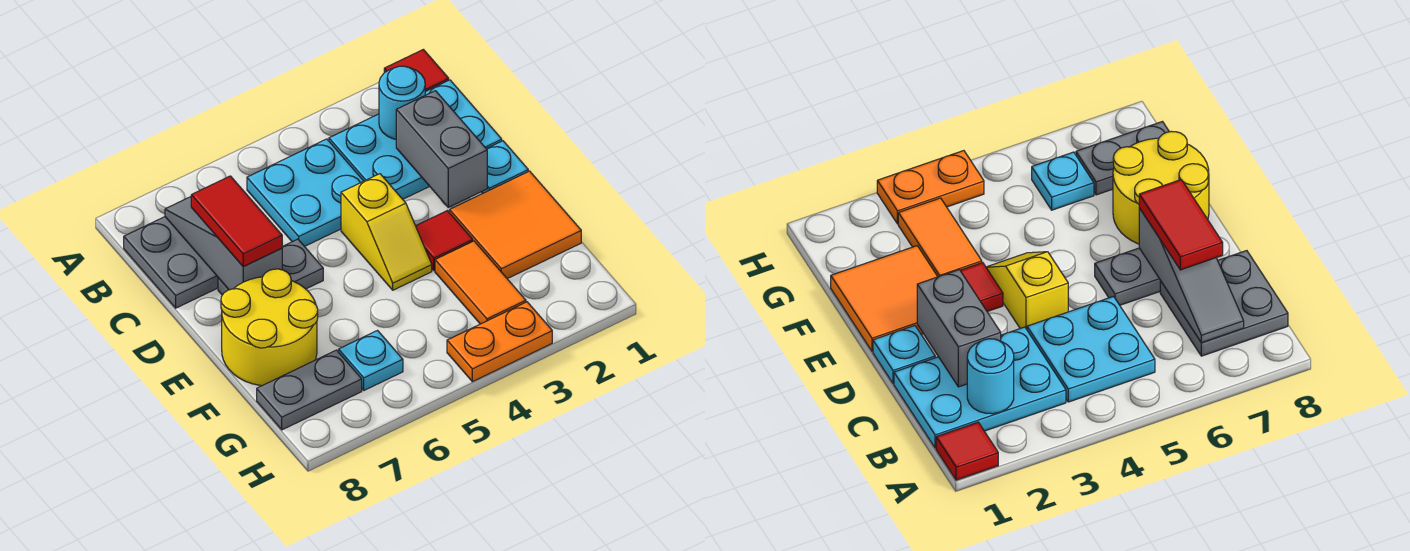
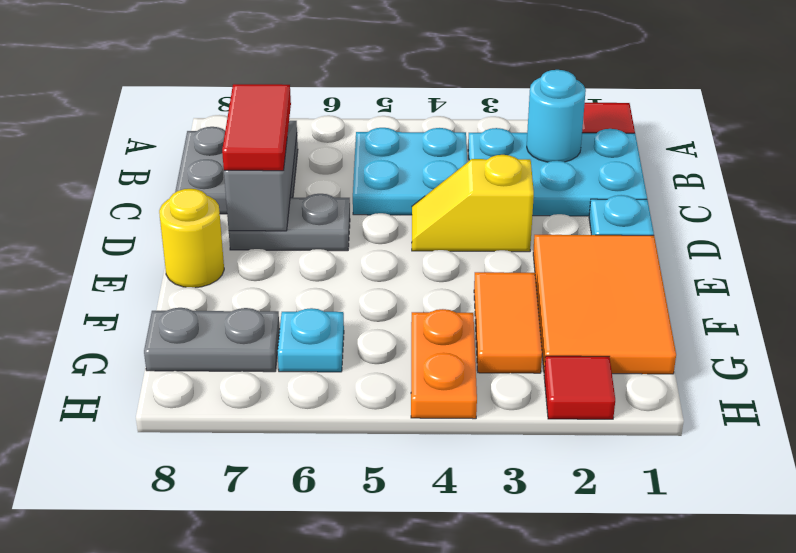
grey brick C2:D2 level 2 -> none
yellow slope D4:E4 level 1 top D -> yellow slope D3:D4 level 1 top 3
orange tile E1:F2 level 1 -> orange tile E1:G2 level 1
red tile E3 level 1 -> red tile H2 level 1
yellow round brick E7:F8 level 1 -> yellow round brick E8 level 1
orange plate H3:H4 level 1 -> orange plate G4:H4 level 1

